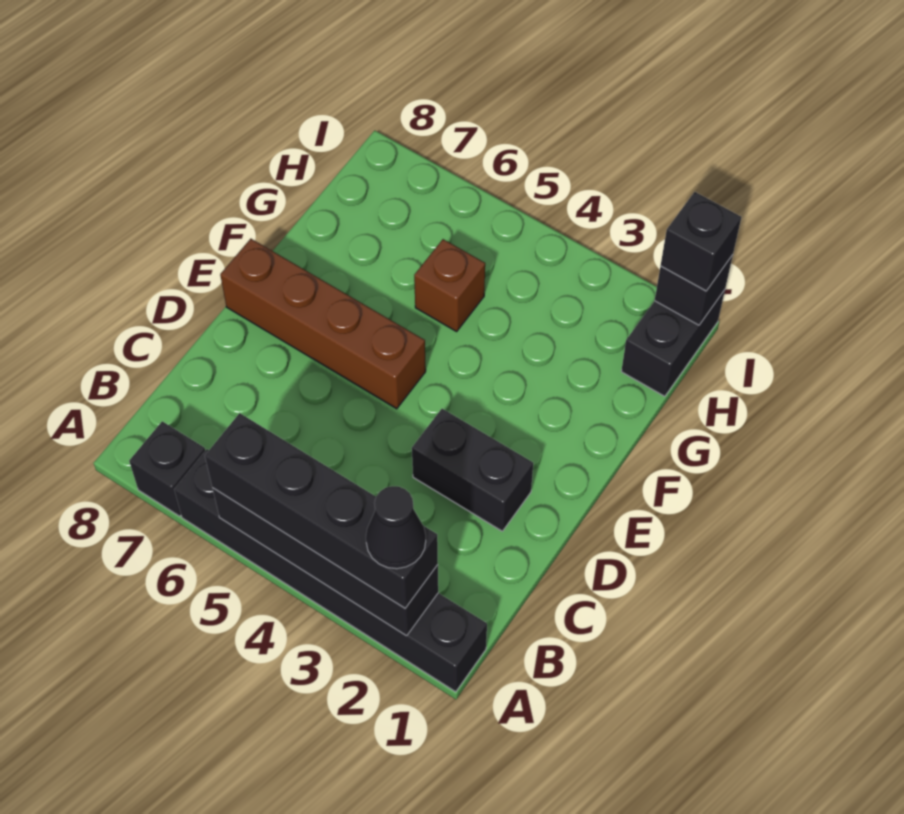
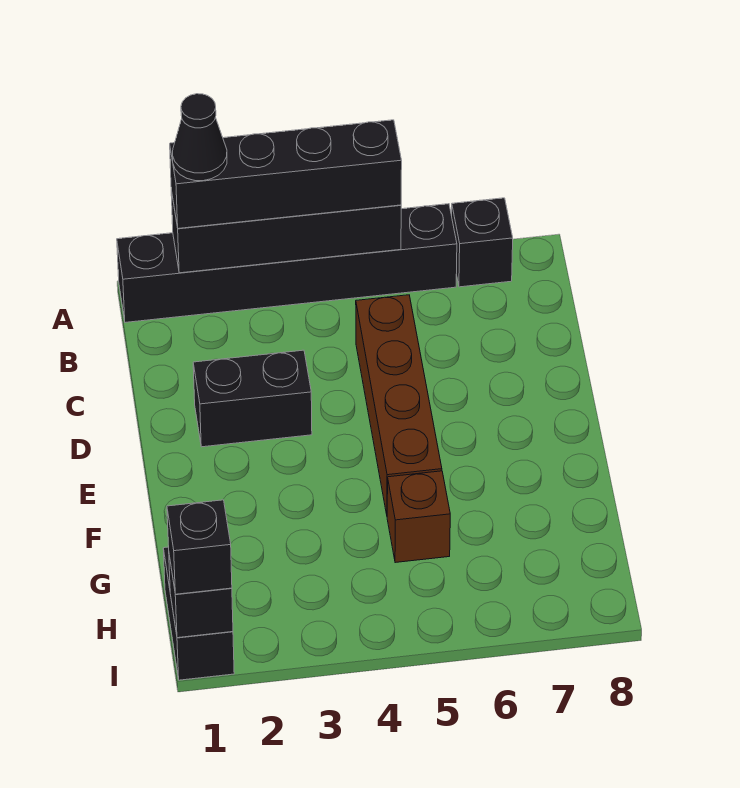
brown brick E5:E8 level 1 -> brown brick C5:F5 level 1

